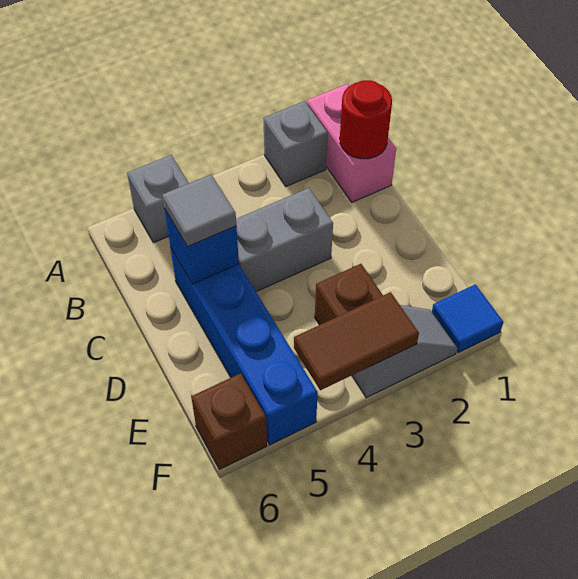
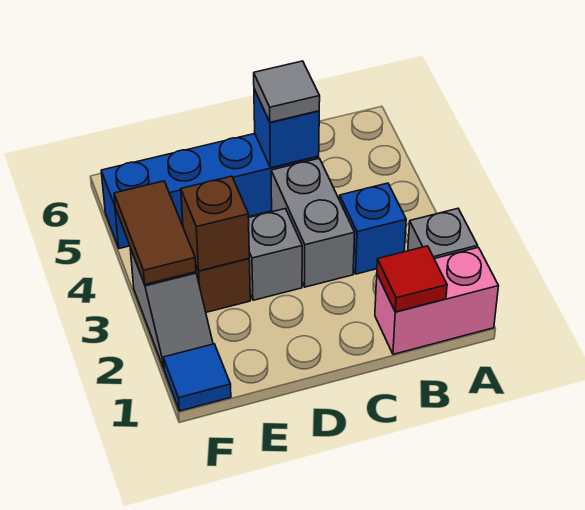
grey brick A5 level 1 -> grey brick D3 level 1
red round brick B1 level 2 -> red tile B1 level 2
none -> blue brick B3 level 1
brown brick F6 level 1 -> brown brick E3 level 2

